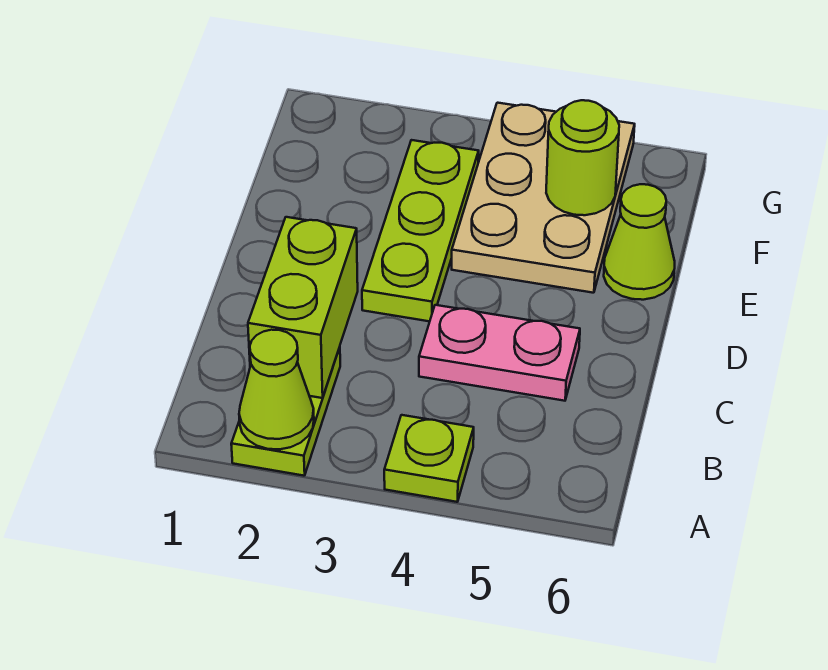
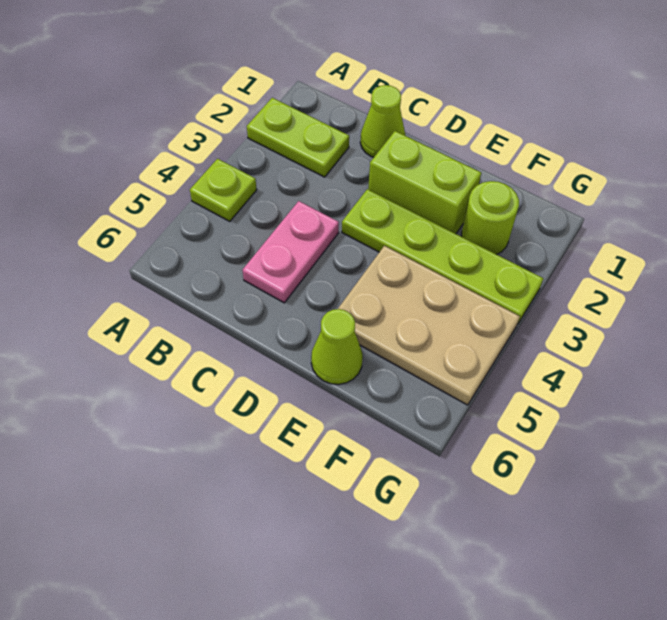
lime cone A2 level 2 -> lime cone C1 level 1
lime brick B2:C2 level 2 -> lime brick D2:E2 level 1
lime plate D3:F3 level 1 -> lime plate D3:G3 level 1
lime round brick F5 level 2 -> lime round brick F2 level 1

